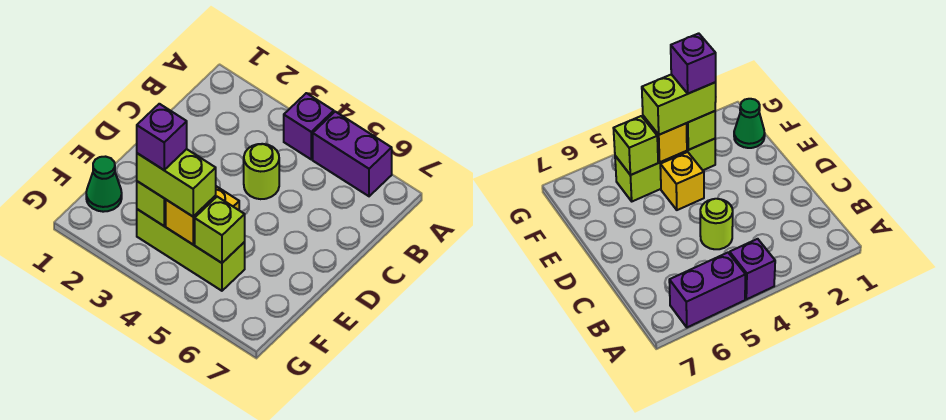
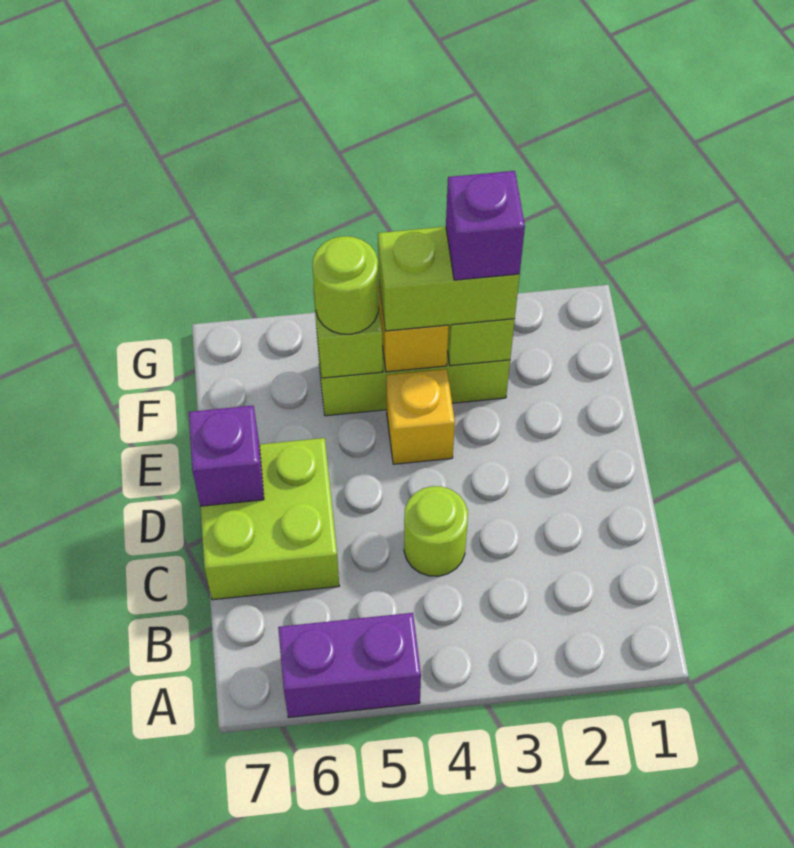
purple brick A4 level 1 -> purple brick D7 level 2
none -> lime brick C6:D7 level 1
green cone F1 level 1 -> none
none -> lime round brick F5 level 3

